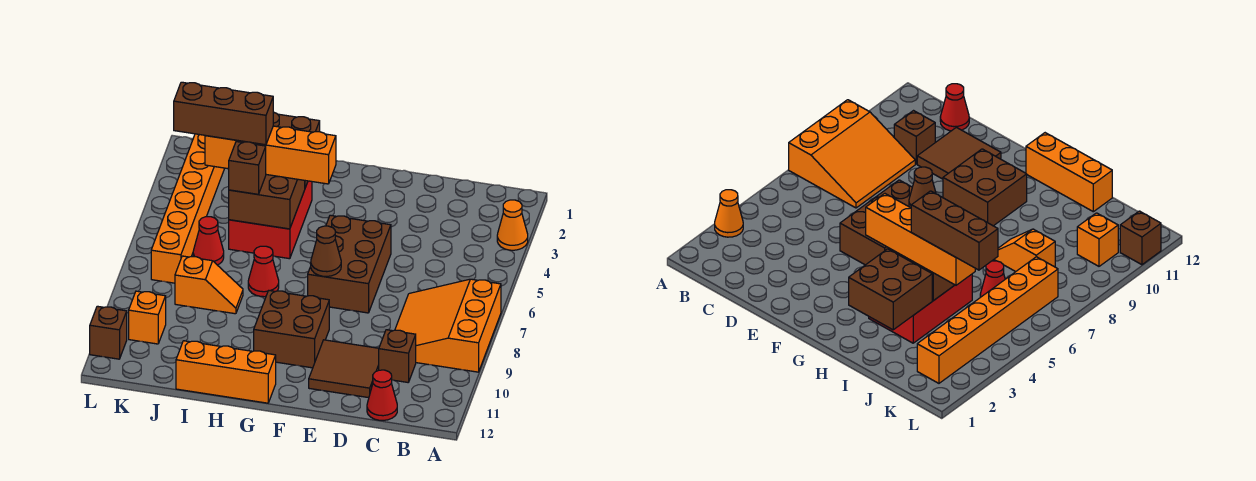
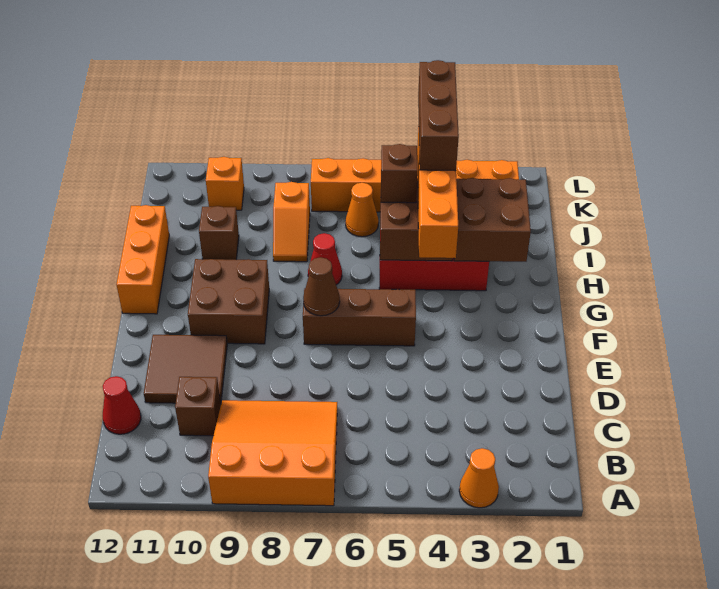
brown brick E5:F7 level 1 -> brown brick F5:F7 level 1
red cone J6 level 1 -> orange cone J6 level 1
brown brick L11 level 1 -> brown brick I10 level 1

